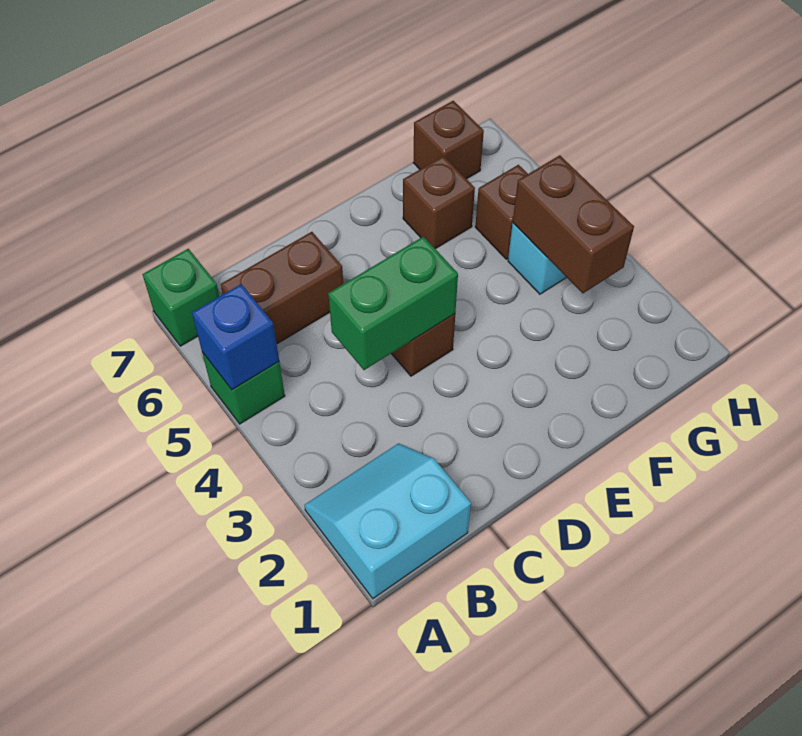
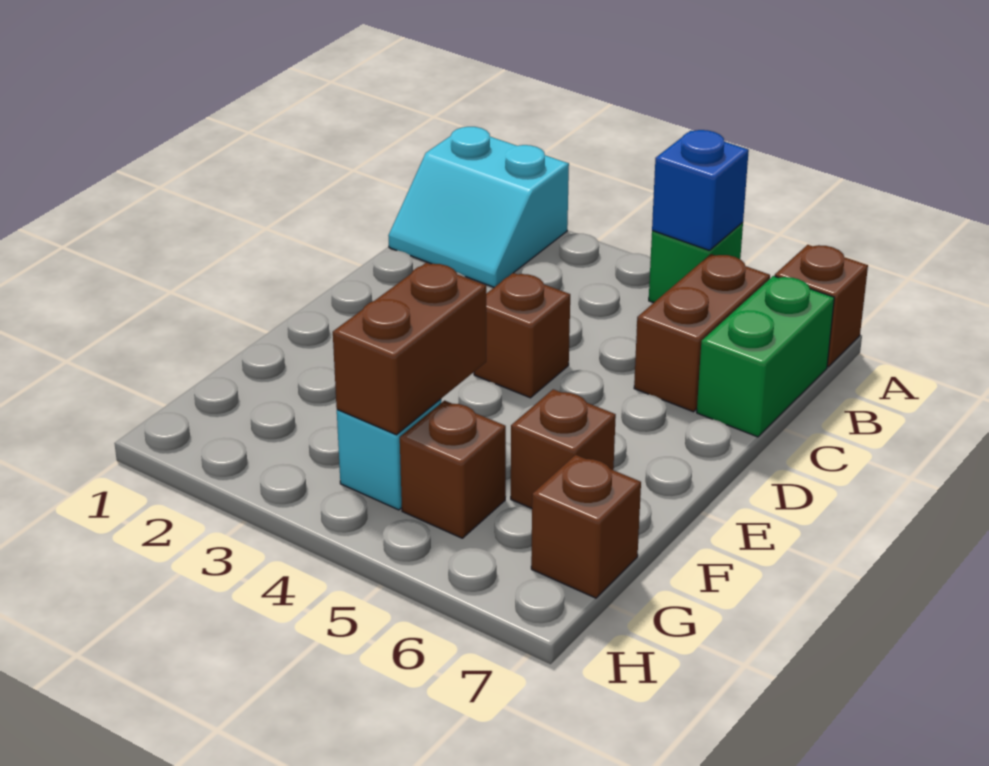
cyan slope A1:B2 level 1 top 1 -> cyan slope A1:B2 level 1 top A
green brick A7 level 1 -> brown brick A7 level 1
green brick C4:D4 level 2 -> green brick B7:C7 level 1
brown brick G3:G4 level 2 -> brown brick F4:G4 level 2

